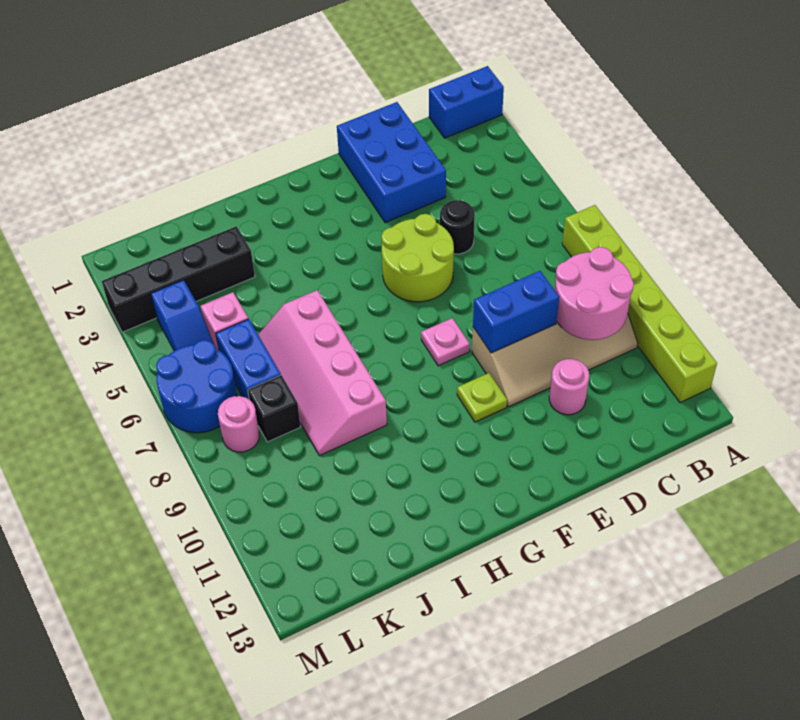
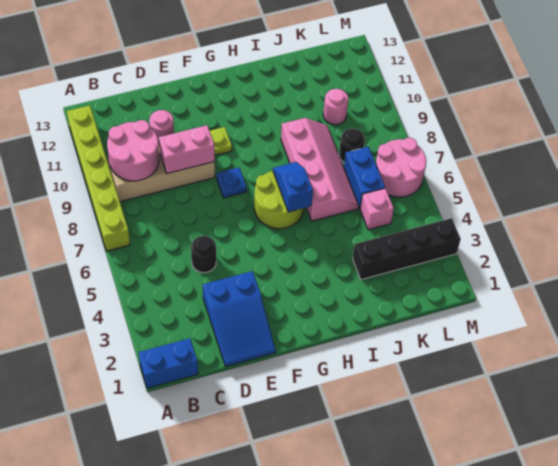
blue brick D1:E3 level 1 -> blue slope D1:E3 level 1 top 3
blue brick D9:E9 level 2 -> pink brick D9:E9 level 2
lime round brick E5:F6 level 1 -> lime round brick G6:H7 level 1
pink plate F8 level 1 -> blue plate F8 level 1
black brick K8 level 1 -> black round brick K8 level 1
blue slope L4:L5 level 1 top 4 -> blue slope H6:H7 level 2 top 6
blue round brick L6:M7 level 1 -> pink round brick L6:M7 level 1
pink round brick L8 level 1 -> pink round brick K10 level 1

